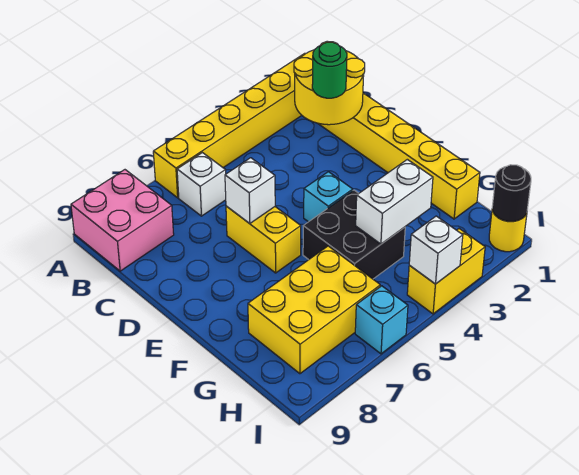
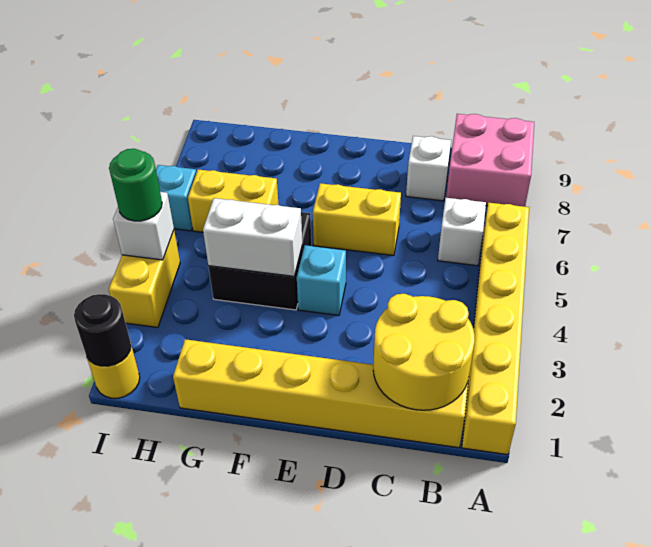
green round brick C2 level 3 -> green round brick I4 level 3
white brick D6 level 2 -> white brick C8 level 1
white brick G3:G4 level 2 -> white brick F4:G4 level 2
yellow brick G6:H8 level 1 -> yellow brick G6:H6 level 1

